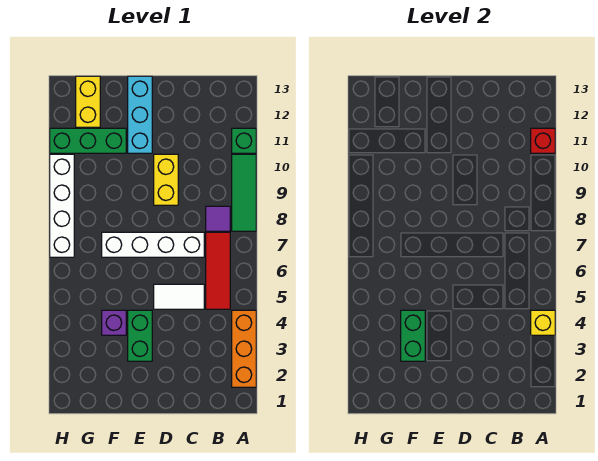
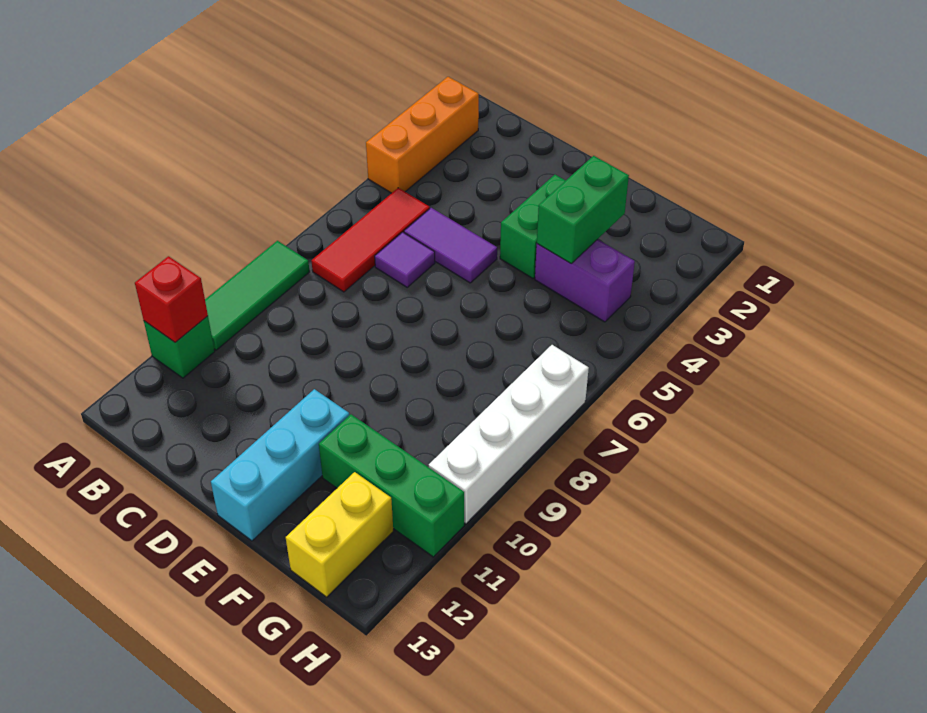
yellow brick A4 level 2 -> none
purple tile B8 level 1 -> purple tile C6 level 1
white tile C5:D5 level 1 -> purple tile C5:D5 level 1
white brick C7:F7 level 1 -> none
yellow brick D9:D10 level 1 -> none
purple brick F4 level 1 -> purple brick F4:G4 level 1

